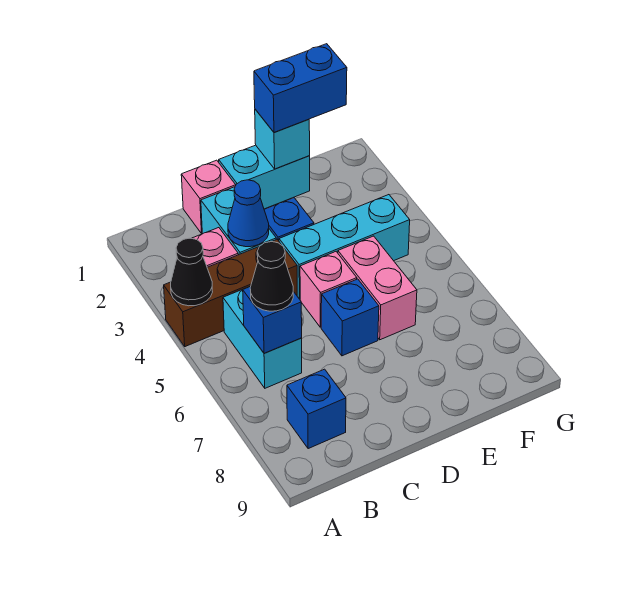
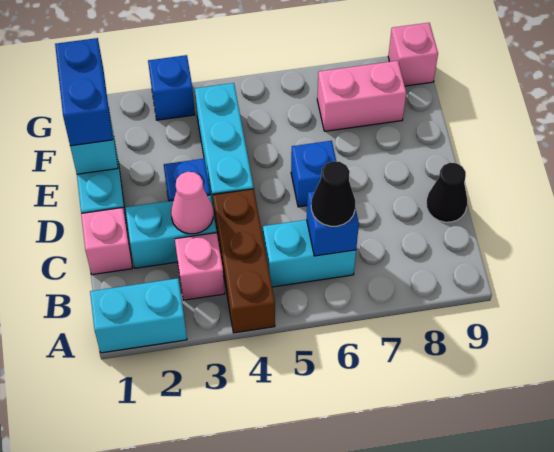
none -> cyan brick A1:A2 level 1
black cone A4 level 2 -> black cone C9 level 1
blue brick B8 level 1 -> blue brick G3 level 1
blue cone C3 level 2 -> pink cone C3 level 2
pink brick D5 level 1 -> pink brick G9 level 1
pink brick E5:E6 level 1 -> pink brick F7:F8 level 1

